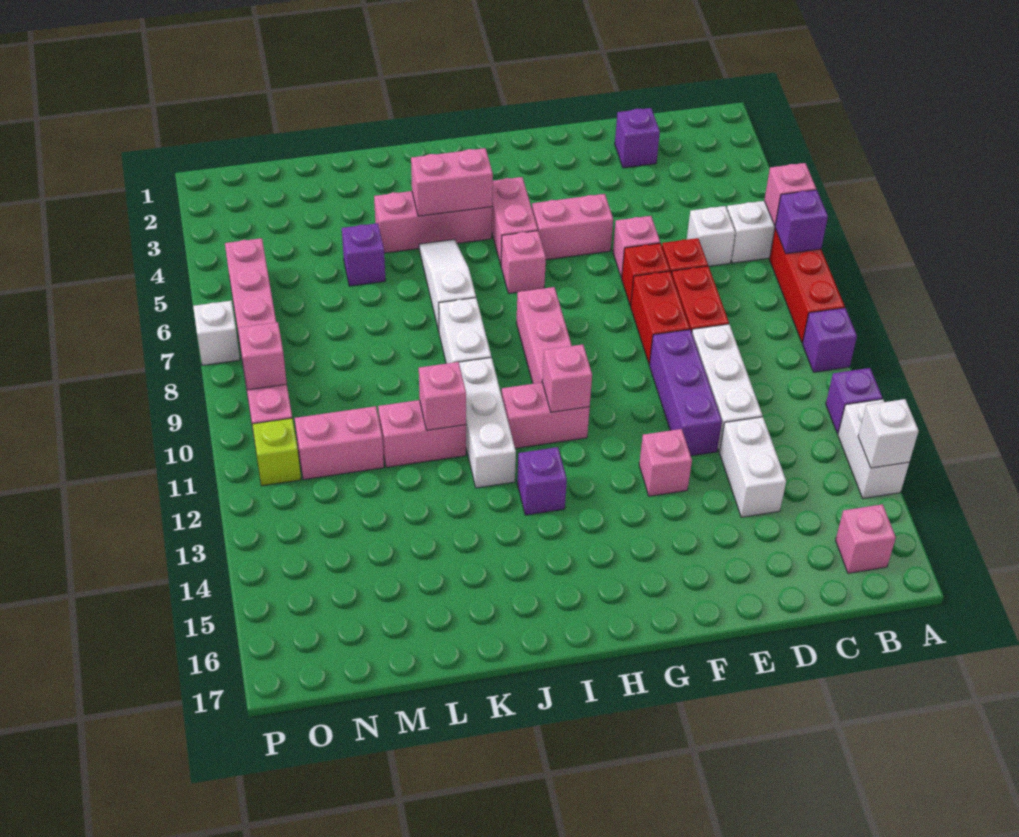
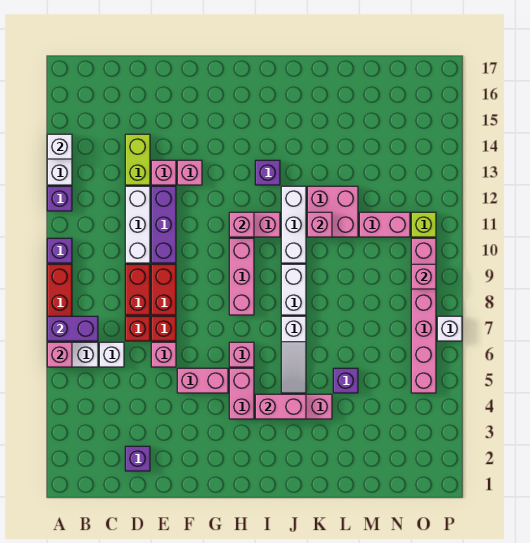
purple brick A7 level 2 -> purple brick A7:B7 level 2
pink brick B16 level 1 -> pink brick E13 level 1
white brick D13:D14 level 1 -> lime brick D13:D14 level 1
pink brick K11:L11 level 1 -> pink brick K11:L12 level 1

